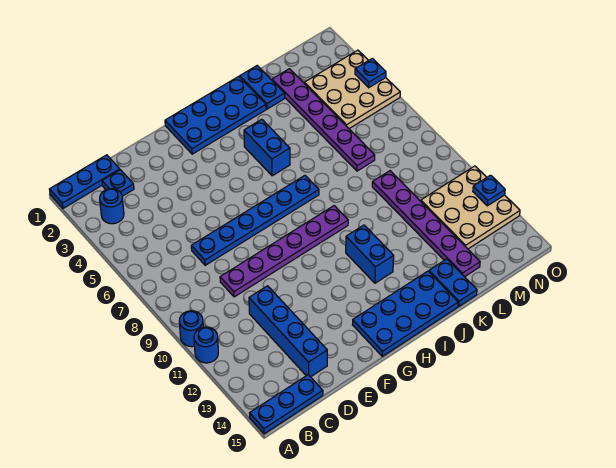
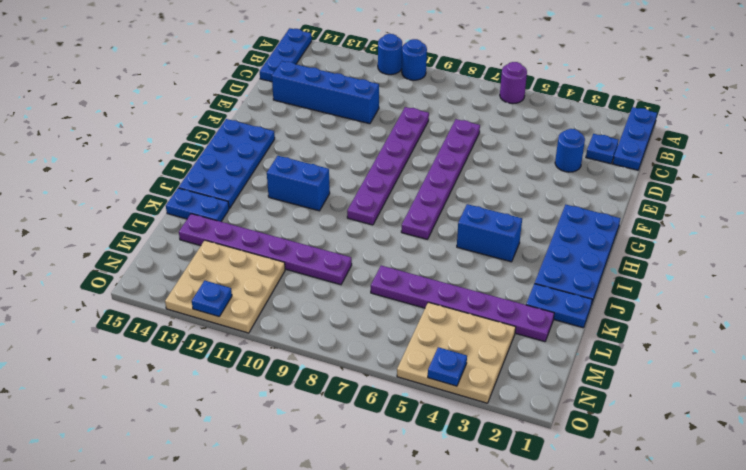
none -> purple round brick A6 level 1
blue round brick B3 level 1 -> blue round brick D3 level 1
blue plate D7:I7 level 1 -> purple plate D7:I7 level 1

